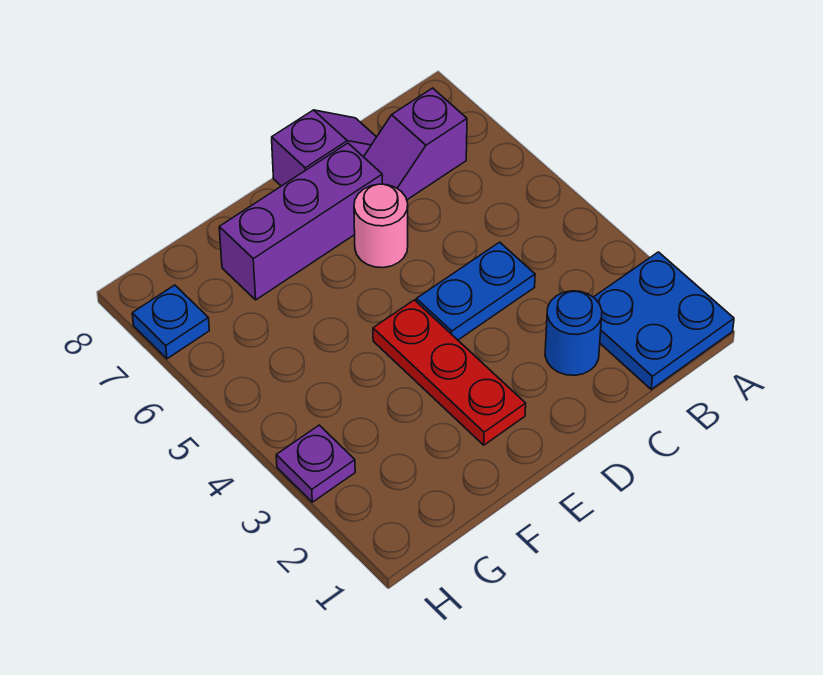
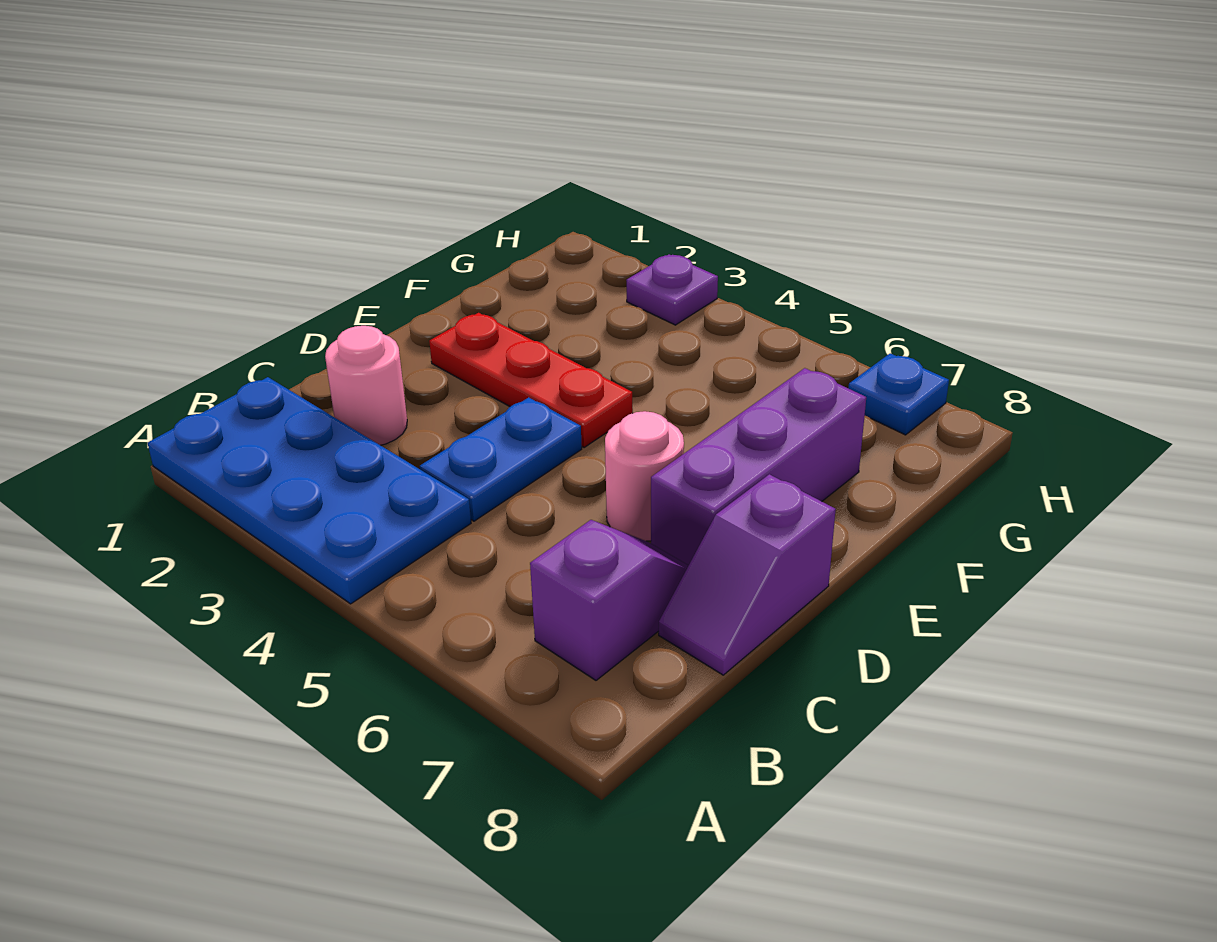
blue plate A1:B2 level 1 -> blue plate A1:B4 level 1
blue round brick C2 level 1 -> pink round brick C2 level 1

